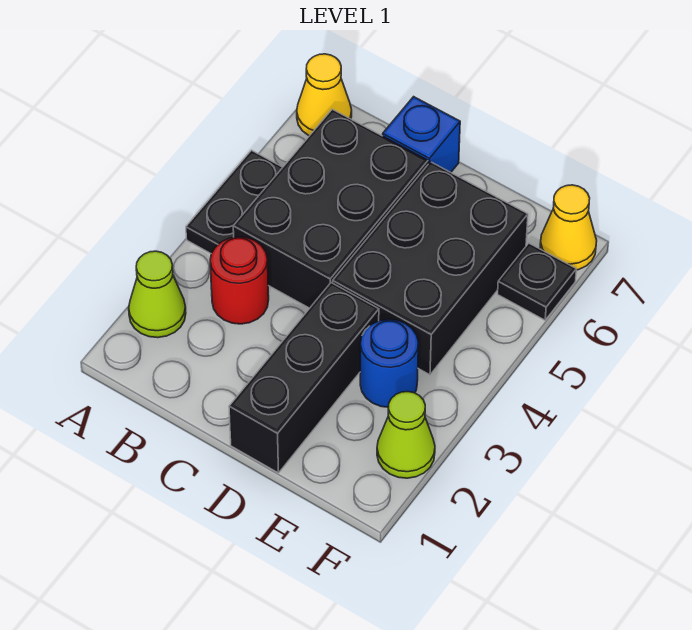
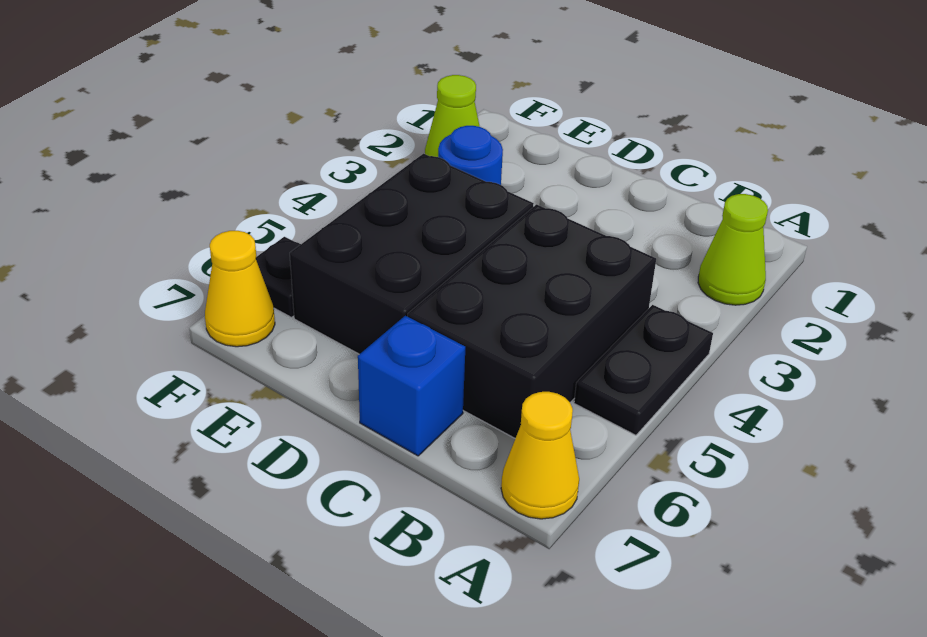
red round brick B3 level 1 -> none
black brick D1:D3 level 1 -> none

